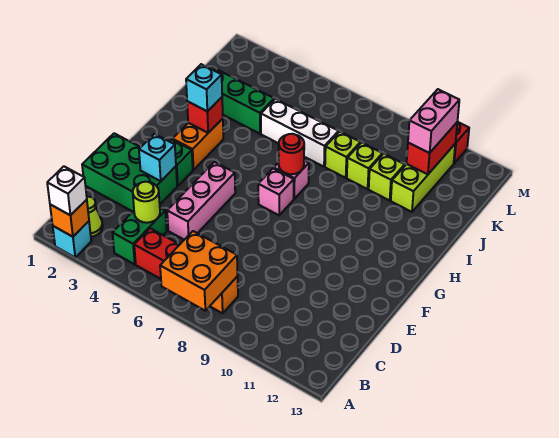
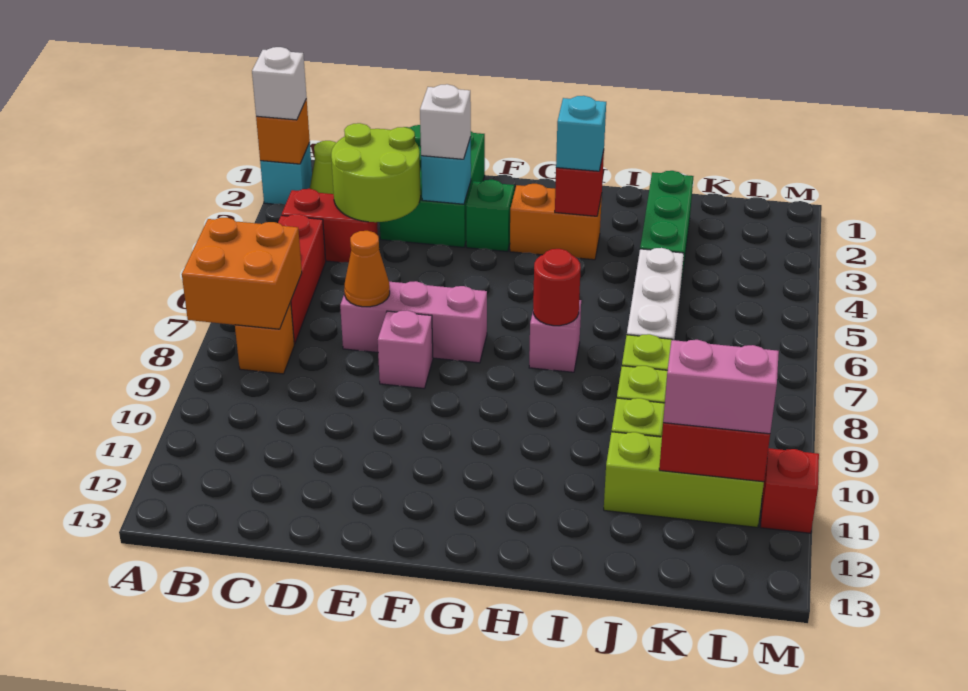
green brick B4:C4 level 1 -> red brick B4:C4 level 1
lime round brick C4 level 2 -> lime round brick C3:D4 level 2
pink brick D5:F5 level 1 -> pink brick D7:F7 level 1
none -> orange cone D7 level 2
none -> white brick E3 level 3
pink brick G7 level 1 -> pink brick E8 level 1

